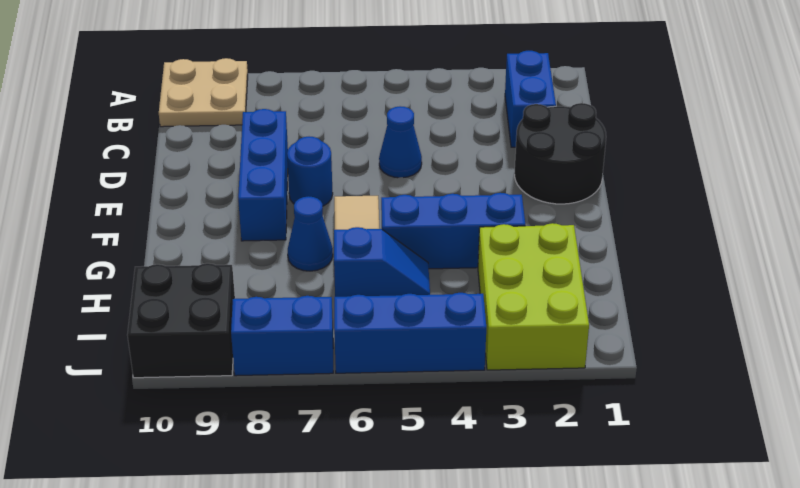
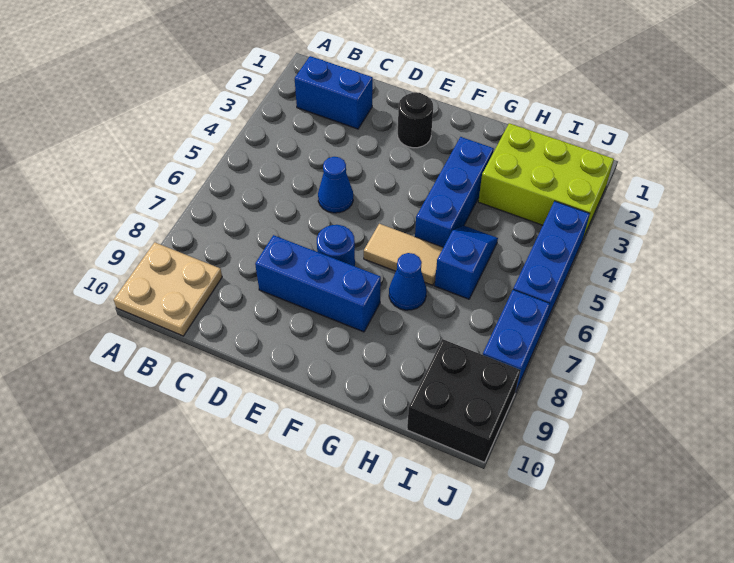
black round brick D1:E2 level 1 -> black round brick E2 level 1

